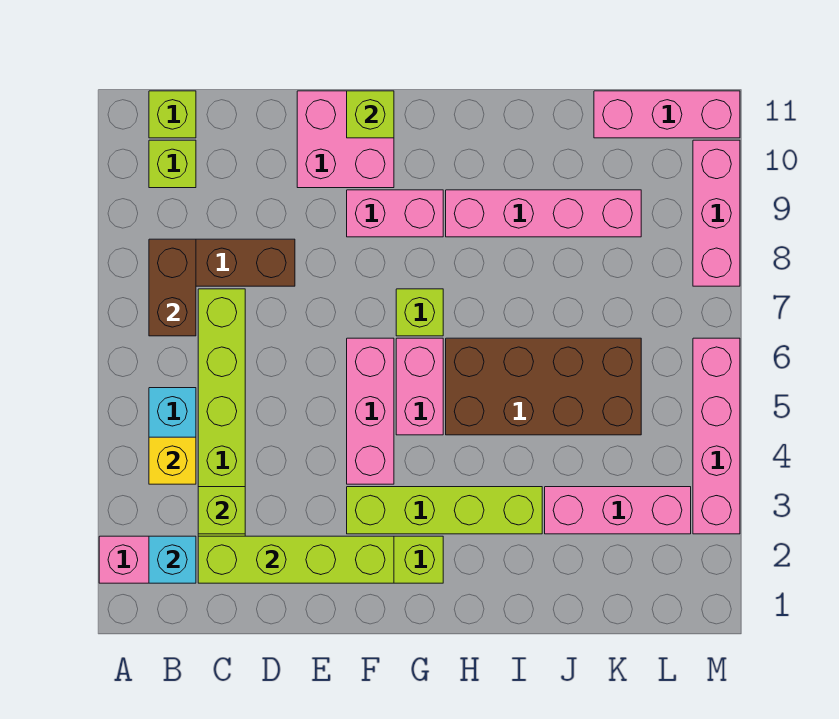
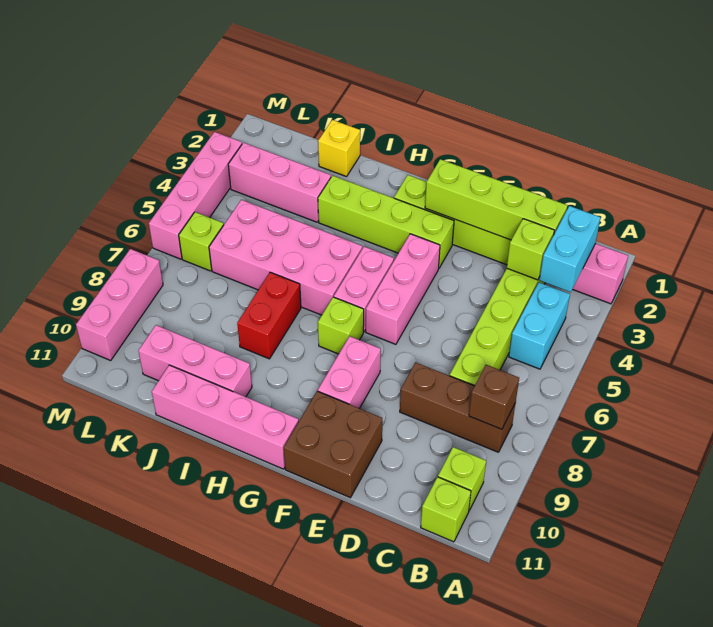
cyan brick B2 level 2 -> cyan brick B2:B3 level 2
yellow brick B4 level 2 -> yellow brick J1 level 1
brown brick B7:B8 level 2 -> brown brick B8 level 2
pink brick E10:F11 level 1 -> brown brick E10:F11 level 1
pink brick F9:G9 level 1 -> pink brick F8:F9 level 1
lime brick F11 level 2 -> lime brick L6 level 1
brown brick H5:K6 level 1 -> pink brick H5:K6 level 1
pink brick H9:K9 level 1 -> pink brick G11:J11 level 1
none -> red brick I7:I8 level 1
pink brick K11:M11 level 1 -> pink brick I10:K10 level 1

